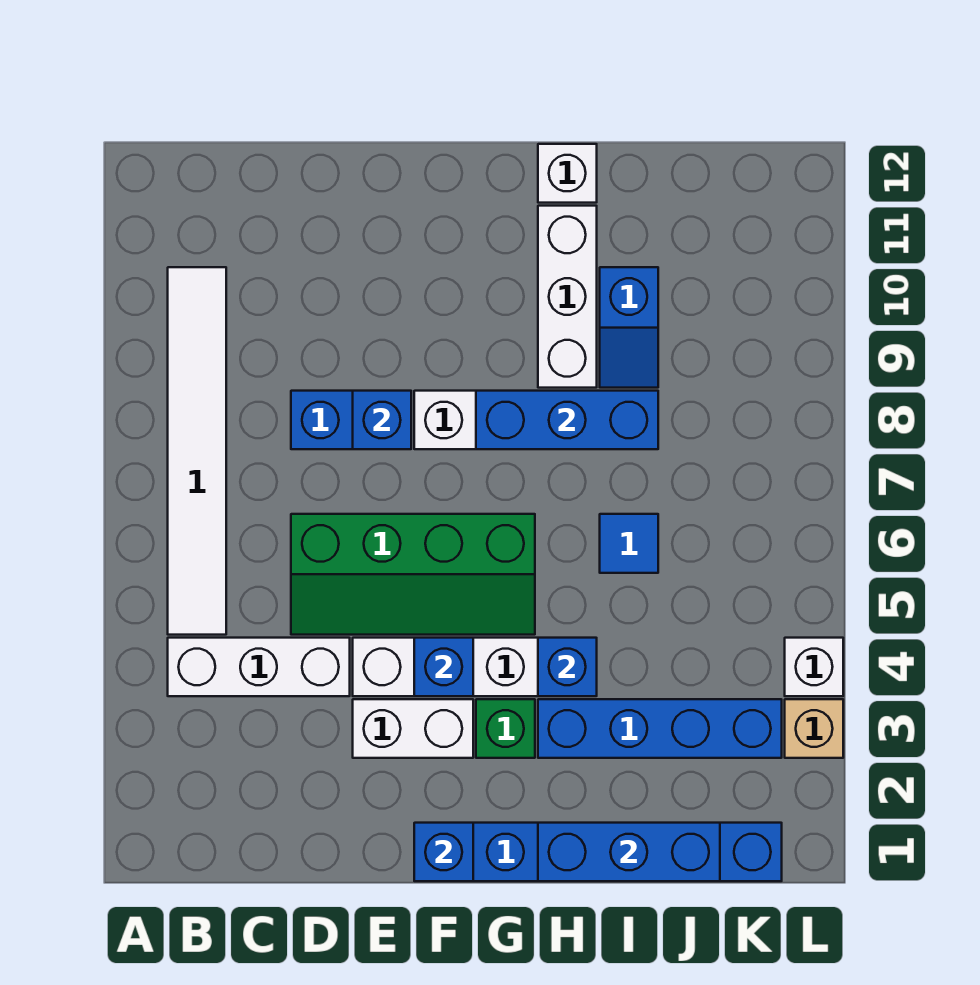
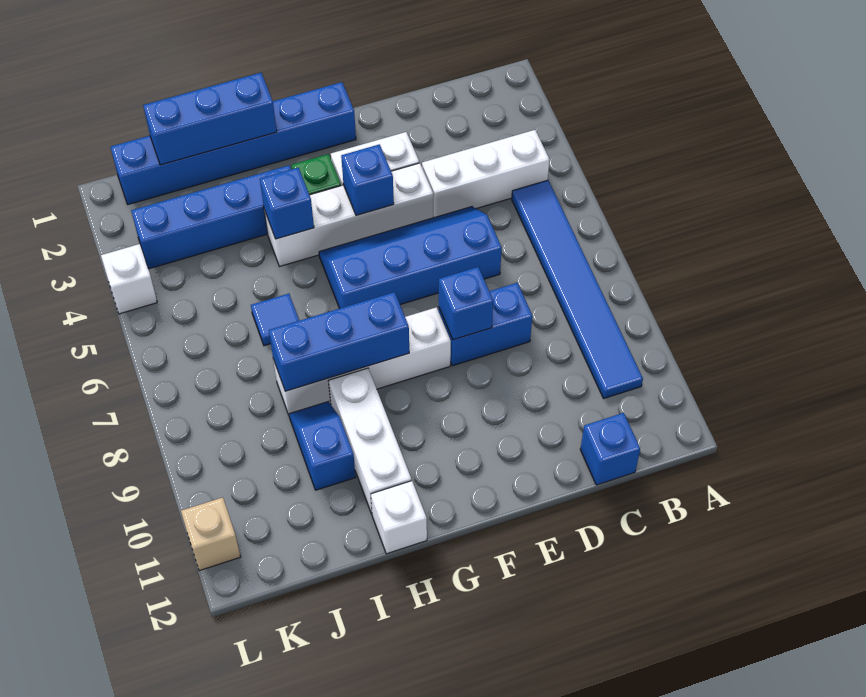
white tile B5:B10 level 1 -> blue tile B5:B10 level 1
green slope D5:G6 level 1 top 6 -> blue slope D5:G6 level 1 top 6
blue brick F1 level 2 -> blue brick C12 level 1
tan brick L3 level 1 -> tan brick L11 level 1

